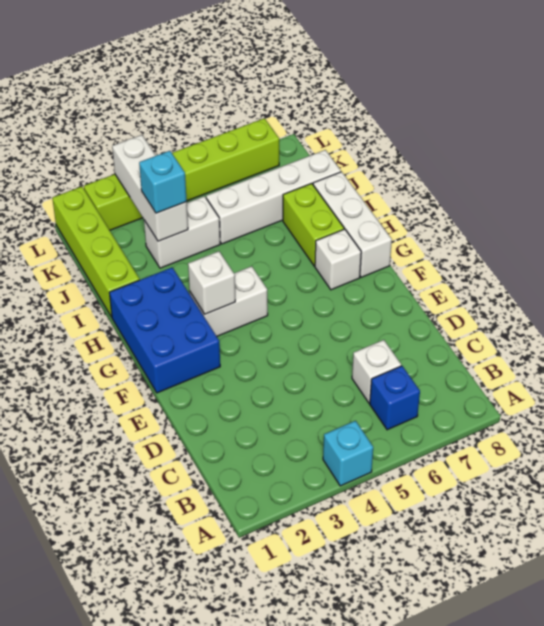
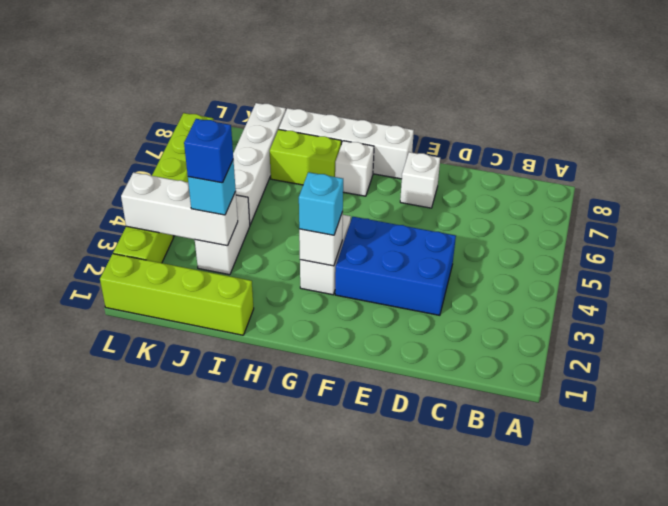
cyan brick A4 level 1 -> cyan brick G3 level 3
blue brick B6 level 1 -> blue brick J3 level 4
white brick C6 level 1 -> white brick E7 level 1
blue brick F1:H2 level 1 -> blue brick D3:F4 level 1
white brick G8:I8 level 1 -> white brick F8:I8 level 1

